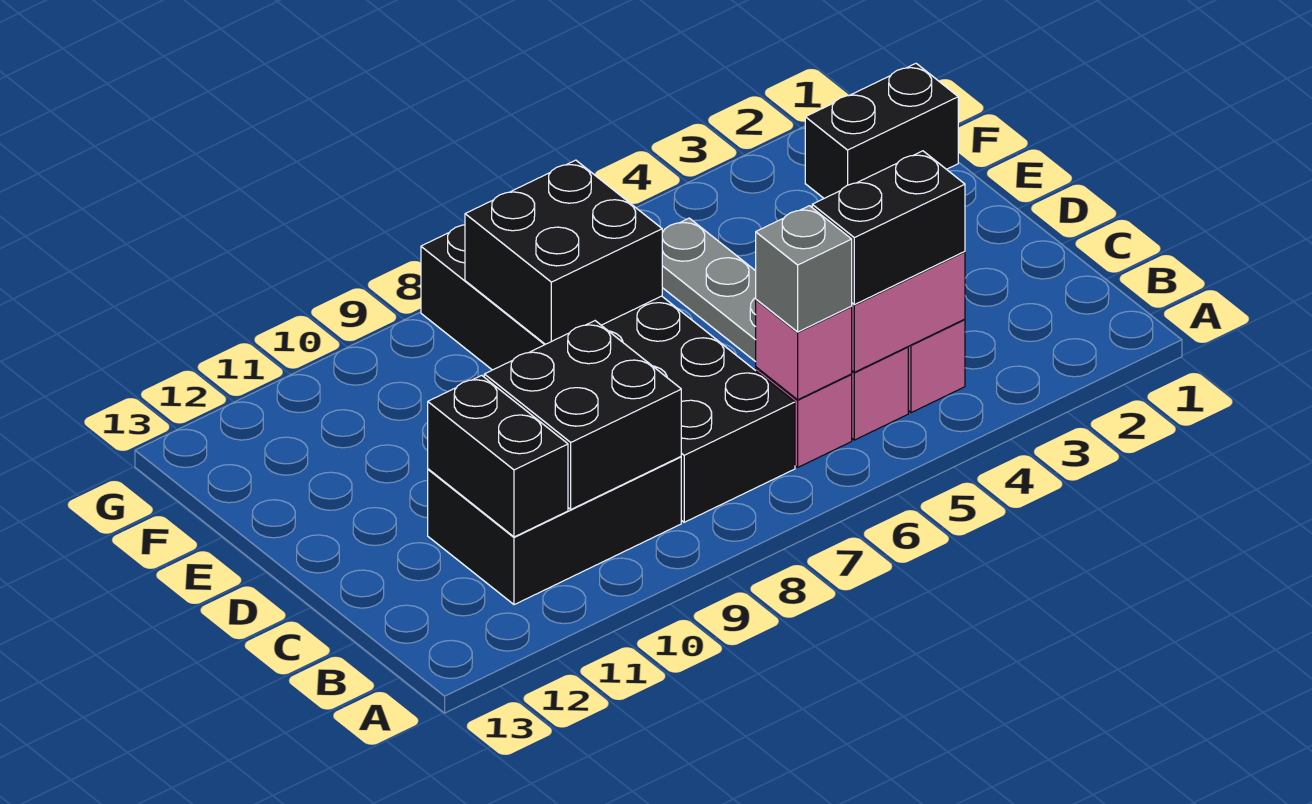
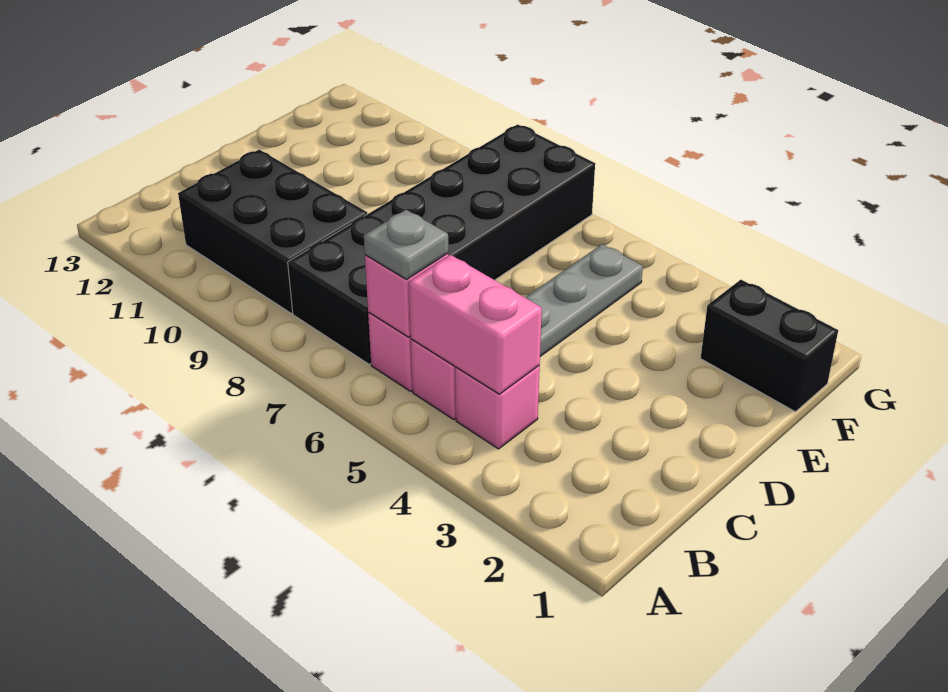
black brick B4:B5 level 3 -> none
grey brick B6 level 3 -> grey plate B6 level 3
black brick B9:C10 level 2 -> none
black brick B11:C11 level 2 -> none
black brick E7:F8 level 2 -> none

